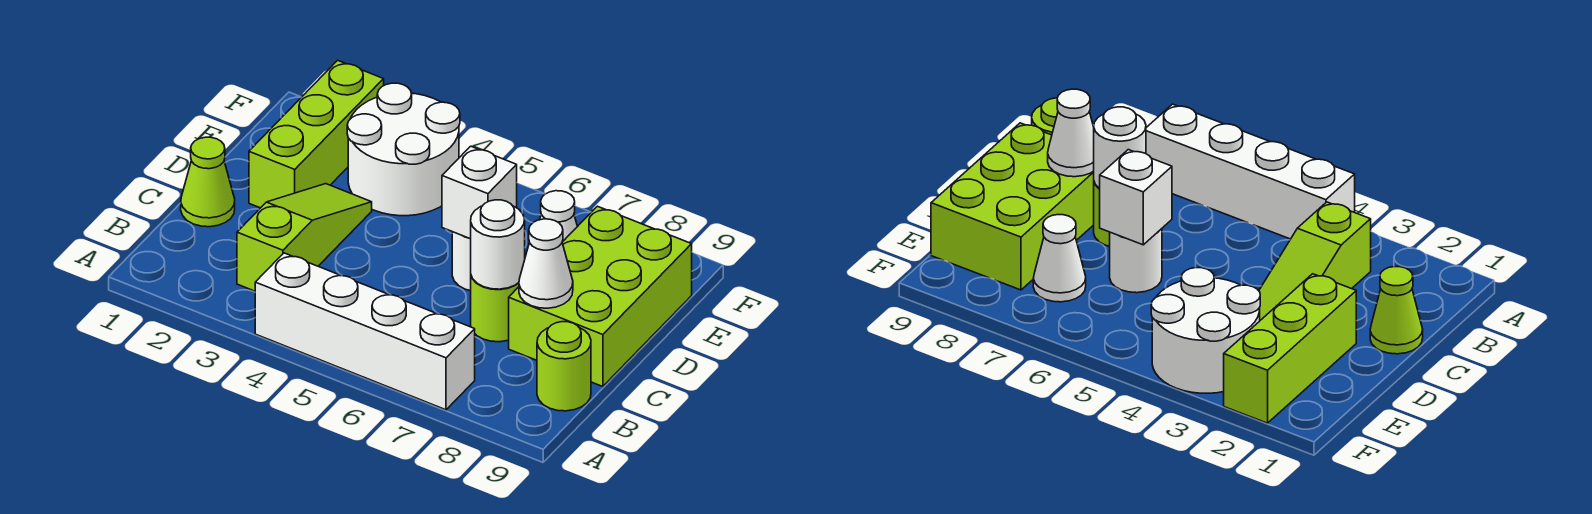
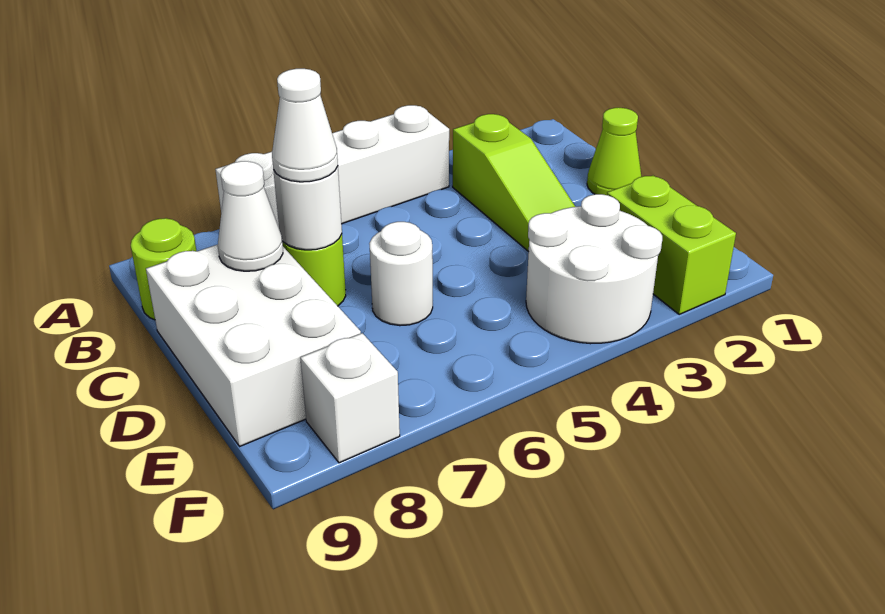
lime brick C8:E9 level 1 -> white brick C8:E9 level 1
lime brick D2:F2 level 1 -> lime brick E2:F2 level 1
white brick D6 level 2 -> white brick F8 level 1
white cone E7 level 1 -> white cone C7 level 3

